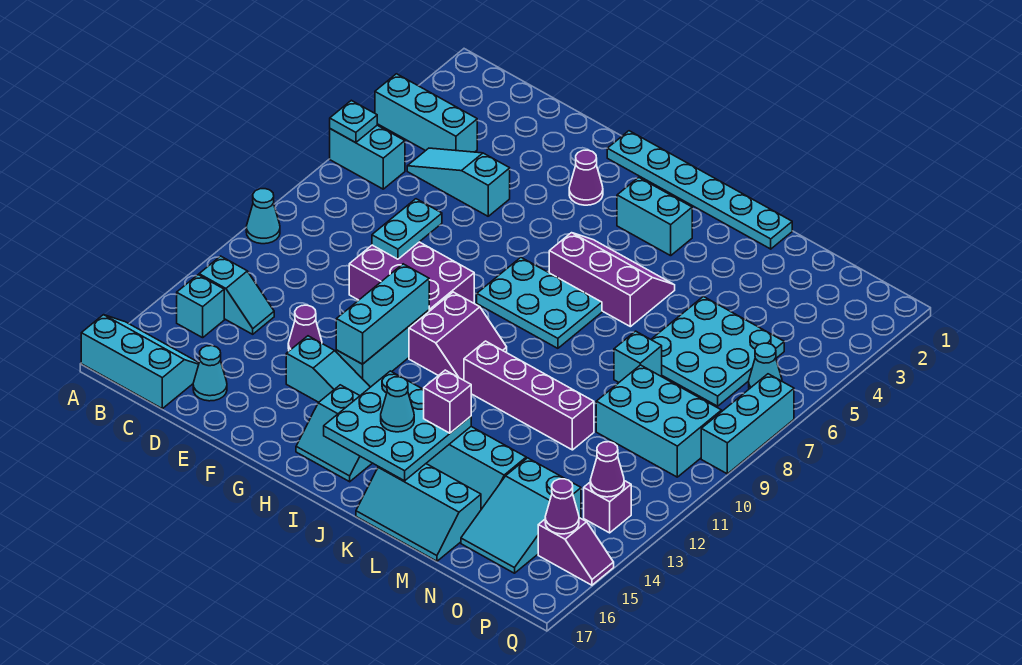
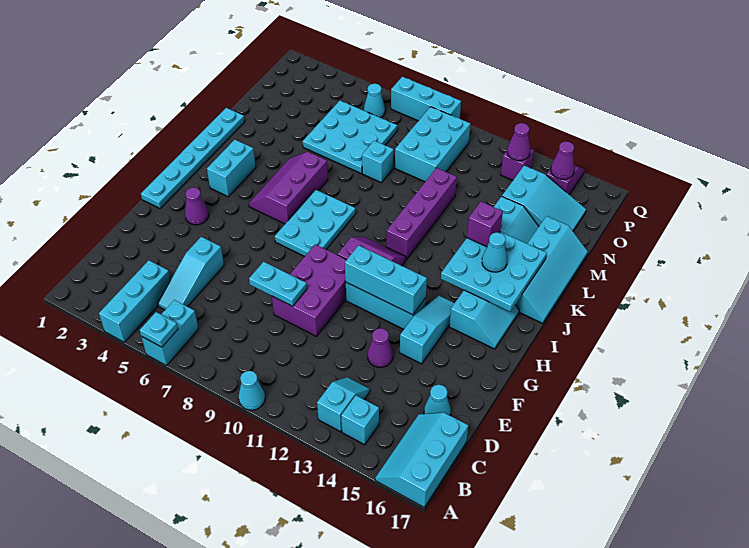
cyan slope K16:M17 level 1 top 16 -> cyan slope J16:M17 level 1 top 16

